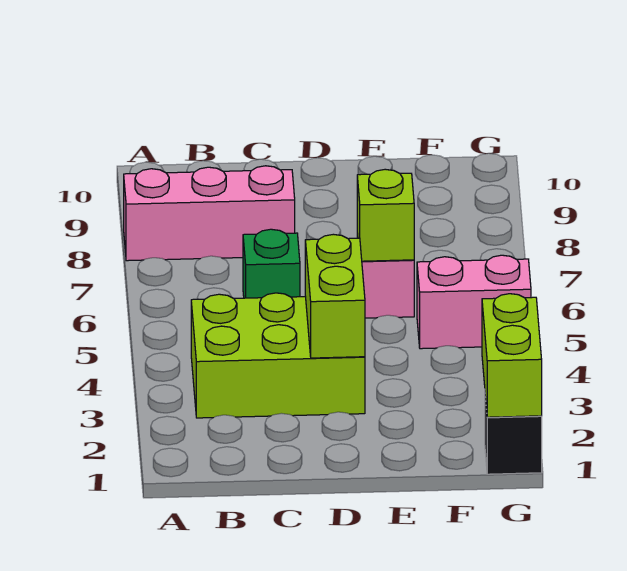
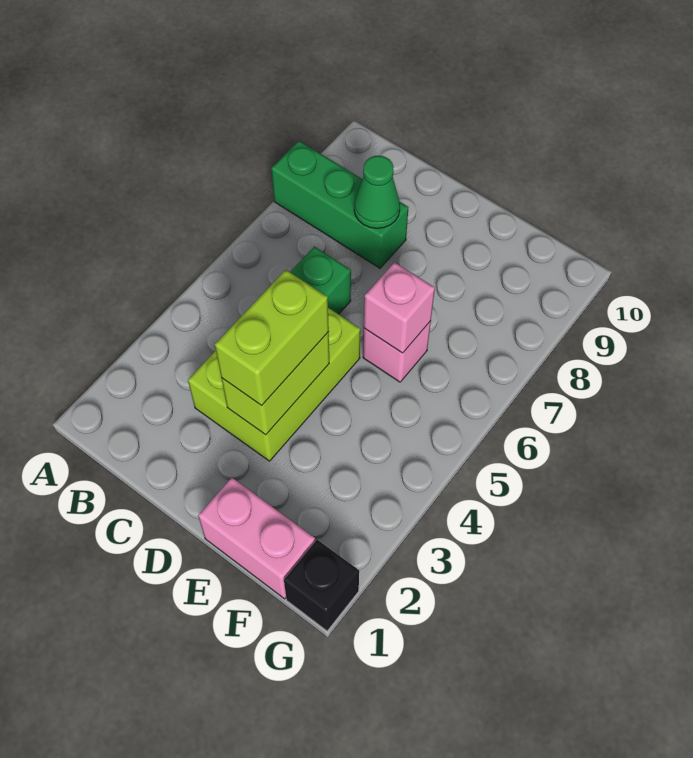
pink brick A8:C8 level 1 -> green brick A8:C8 level 1
lime brick B3:D4 level 1 -> lime brick C3:D5 level 1
none -> green cone C8 level 2
lime brick E6 level 2 -> pink brick E6 level 2
pink brick F5:G5 level 1 -> pink brick E1:F1 level 1
lime brick G1:G2 level 2 -> lime brick D3:D4 level 3

